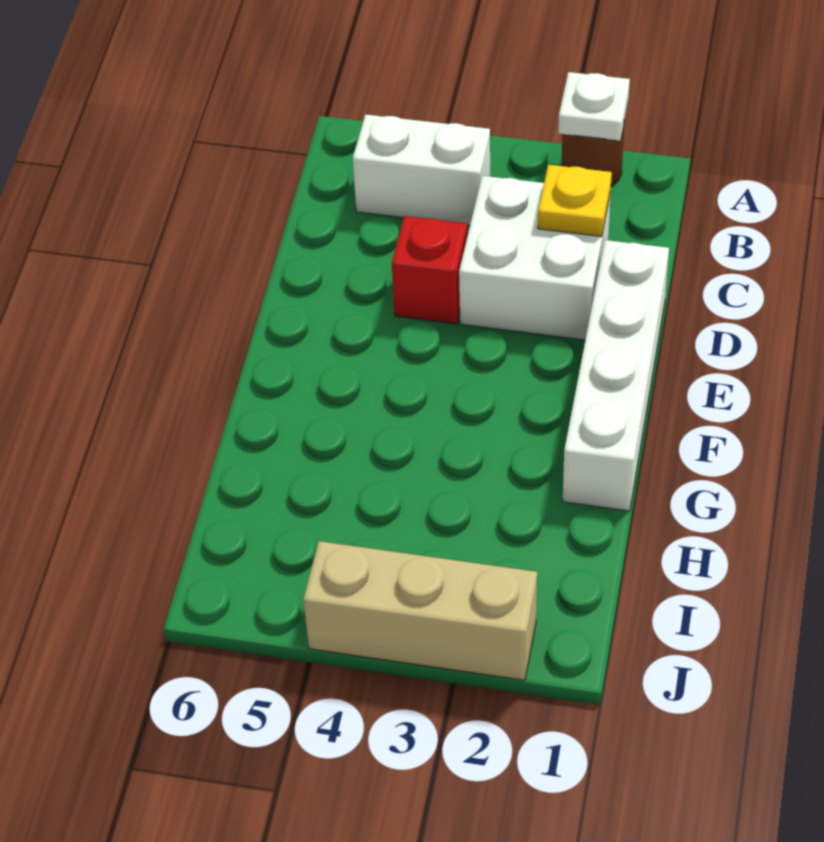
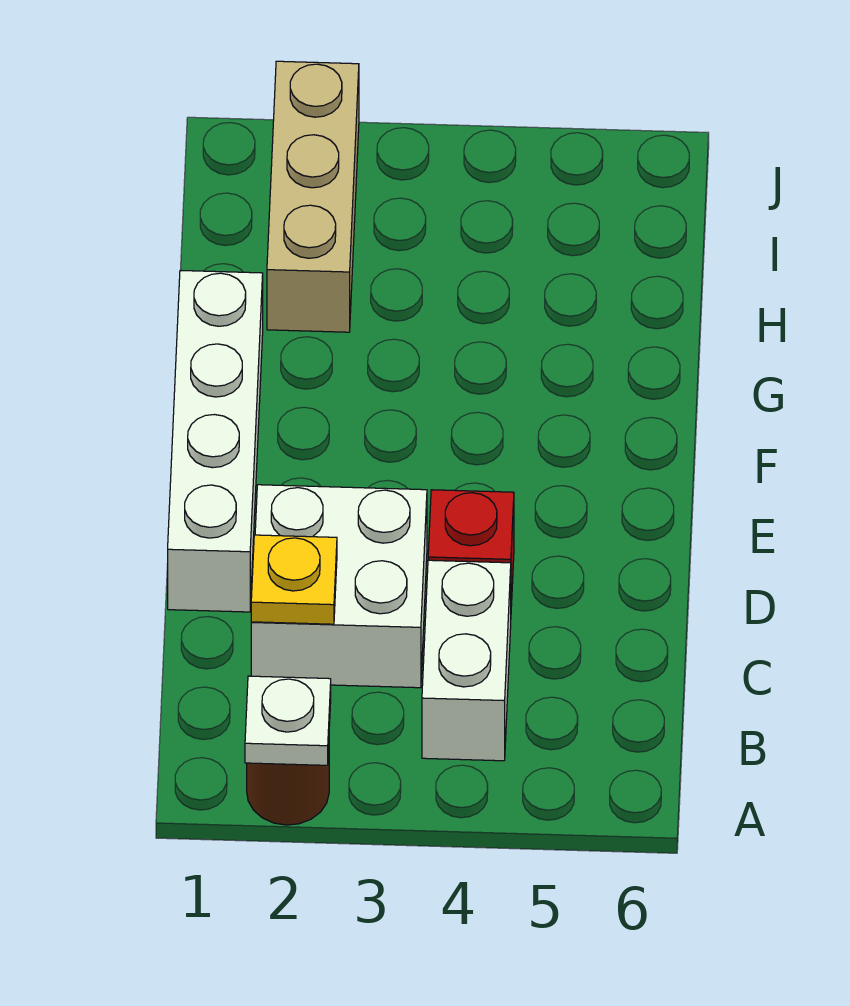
white brick B4:B5 level 1 -> white brick B4:C4 level 1
tan brick J2:J4 level 1 -> tan brick H2:J2 level 1

